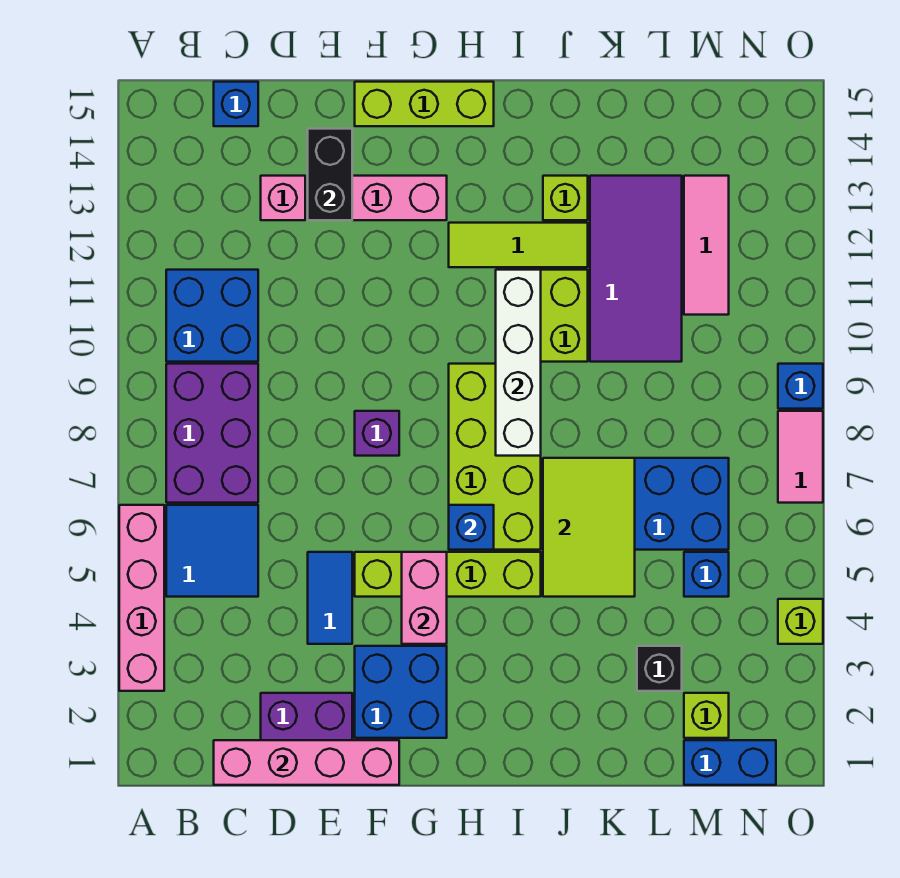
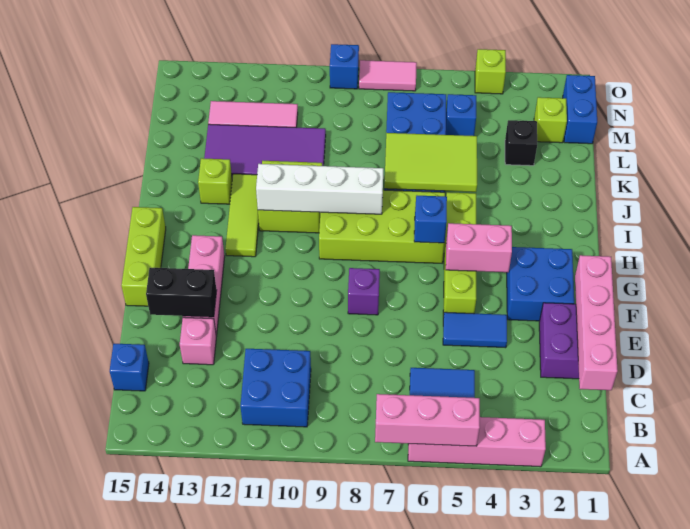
none -> pink brick A5:A7 level 2
purple brick B7:C9 level 1 -> none

